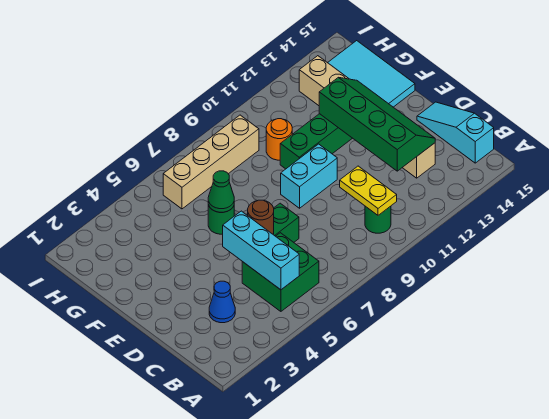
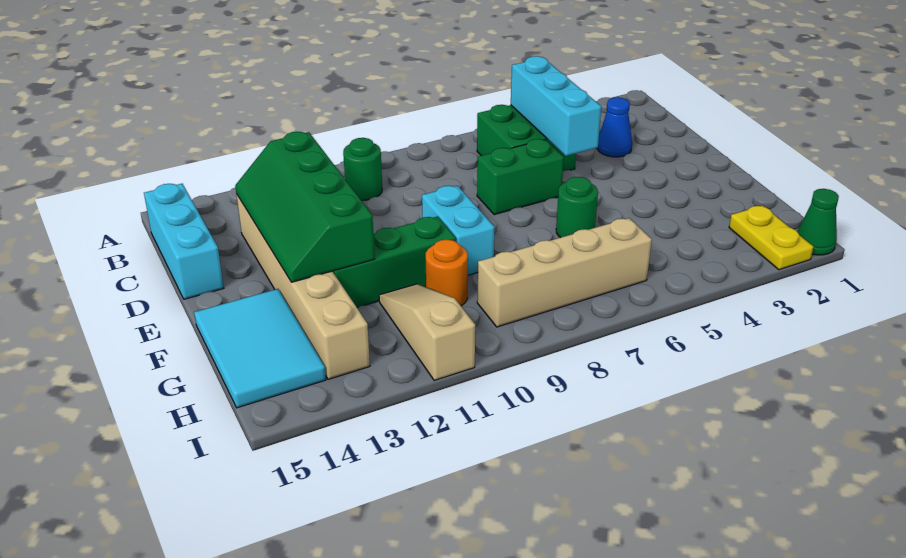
yellow plate B10:C10 level 2 -> yellow plate H2:I2 level 1
cyan slope B15:D15 level 1 top B -> cyan brick B15:D15 level 1
brown round brick D6 level 2 -> none
cyan brick E9:E10 level 1 -> cyan brick E9:F9 level 1
green cone F6 level 2 -> green cone I1 level 1
none -> tan slope G11:I11 level 1 top I

